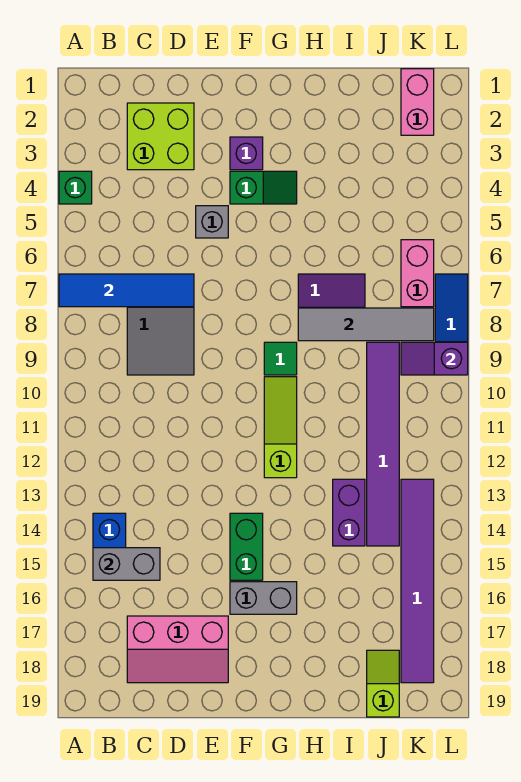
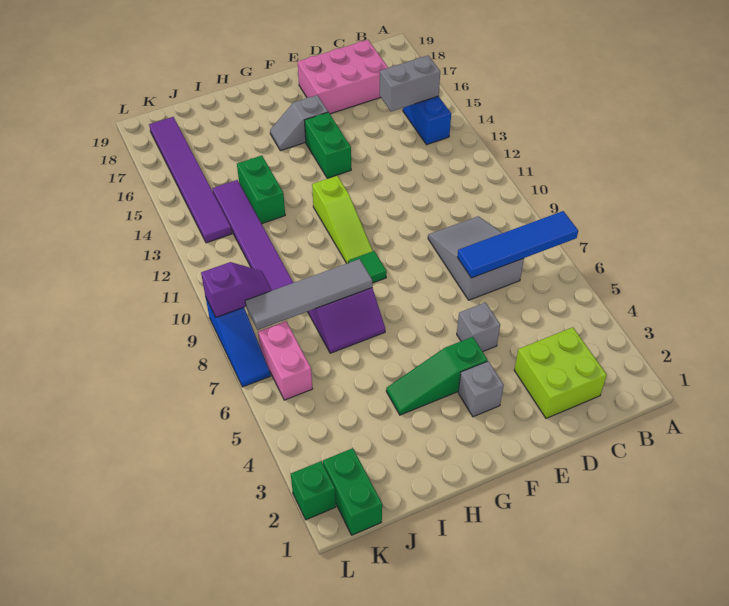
green brick A4 level 1 -> green brick L2 level 1
pink slope C17:E18 level 1 top 17 -> pink brick C17:E18 level 1
purple brick F3 level 1 -> grey brick F3 level 1
green slope F4:G4 level 1 top F -> green slope F4:H4 level 1 top F
grey brick F16:G16 level 1 -> grey slope F16:G16 level 1 top F
purple brick I13:I14 level 1 -> green brick I13:I14 level 1
lime slope J18:J19 level 1 top 19 -> none
pink brick K1:K2 level 1 -> green brick K1:K2 level 1

